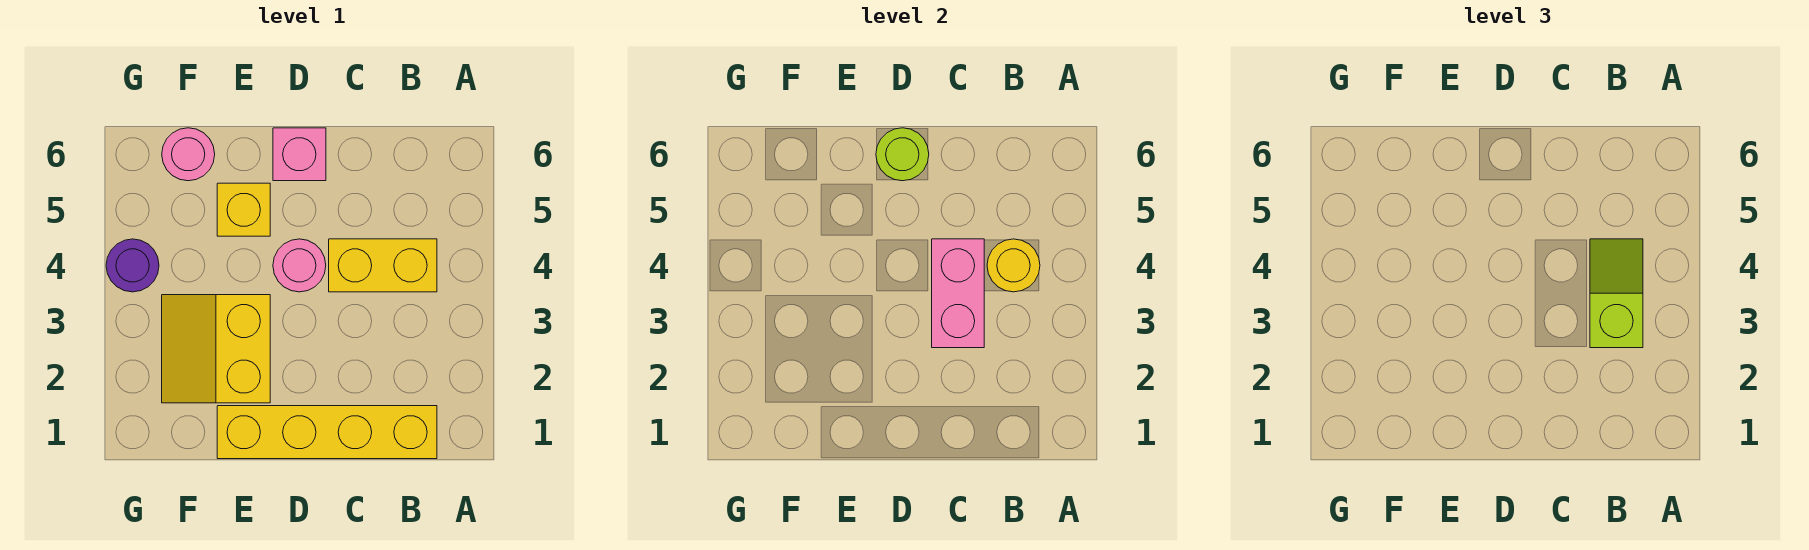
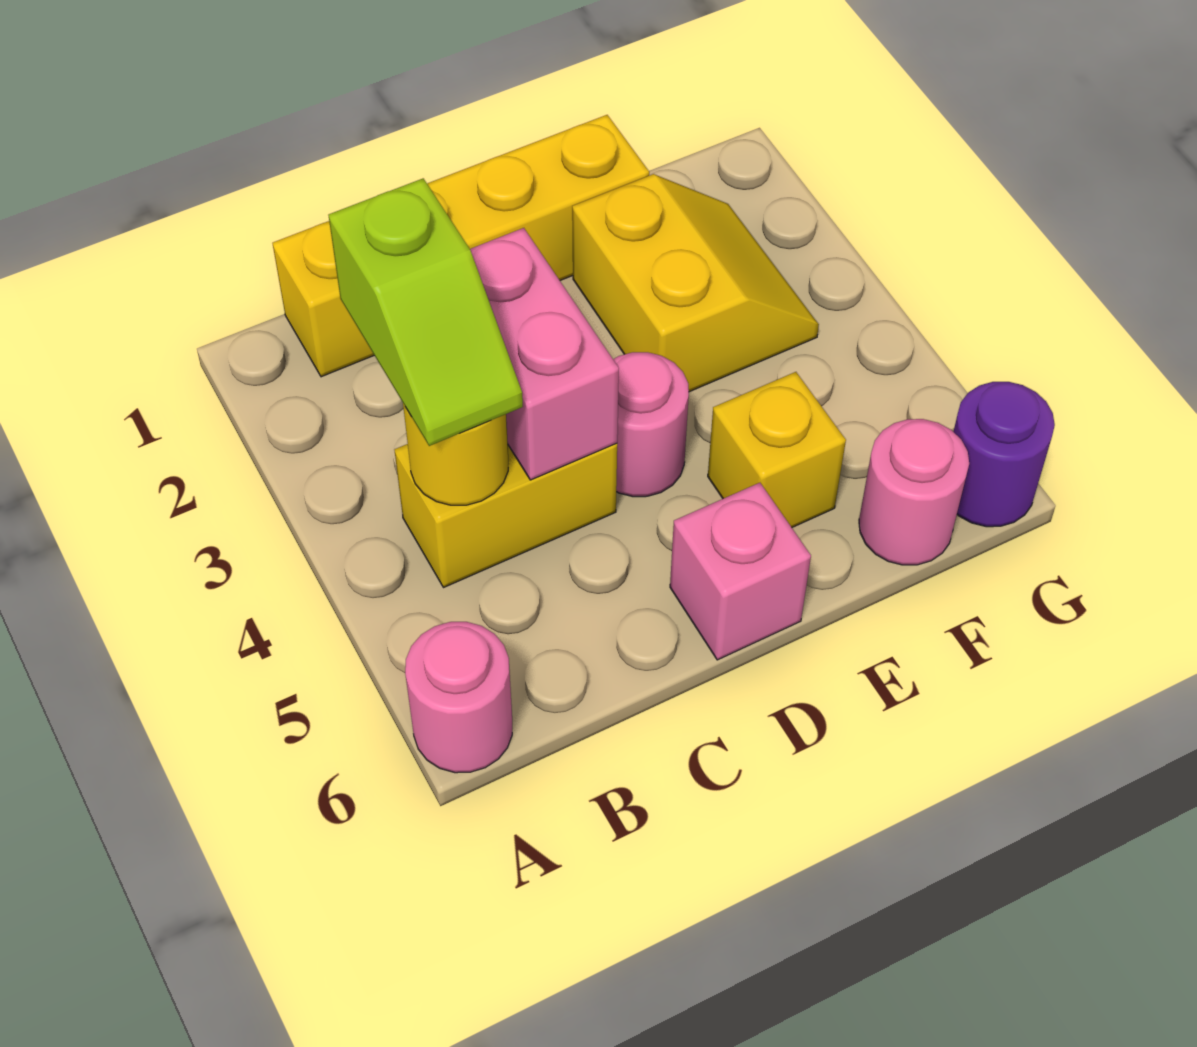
none -> pink round brick A6 level 1
lime round brick D6 level 2 -> none
purple round brick G4 level 1 -> purple round brick G6 level 1

